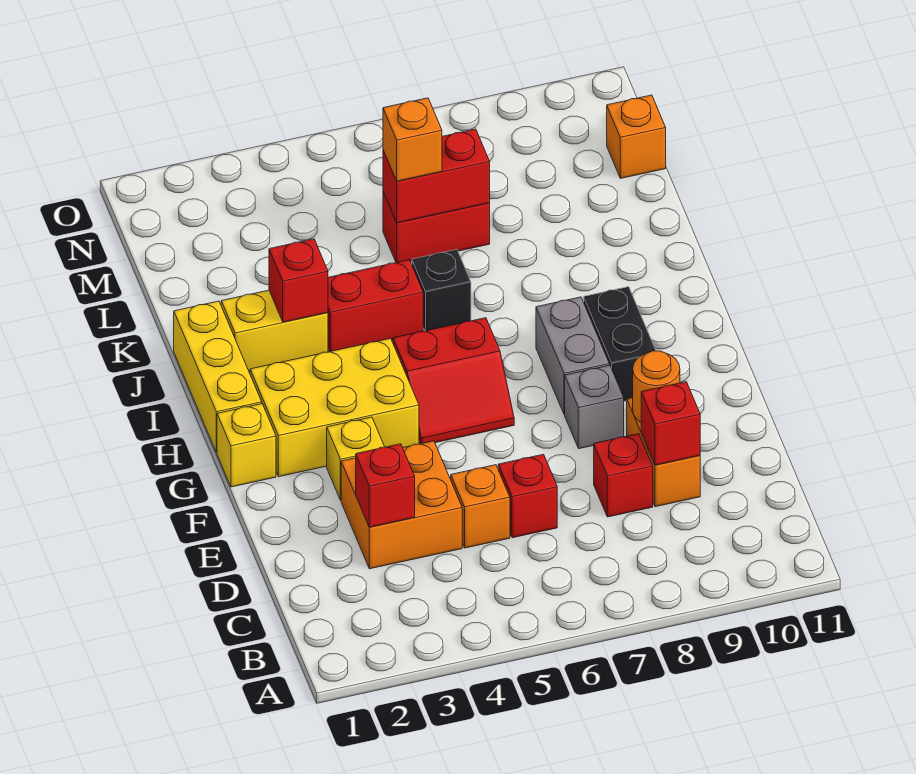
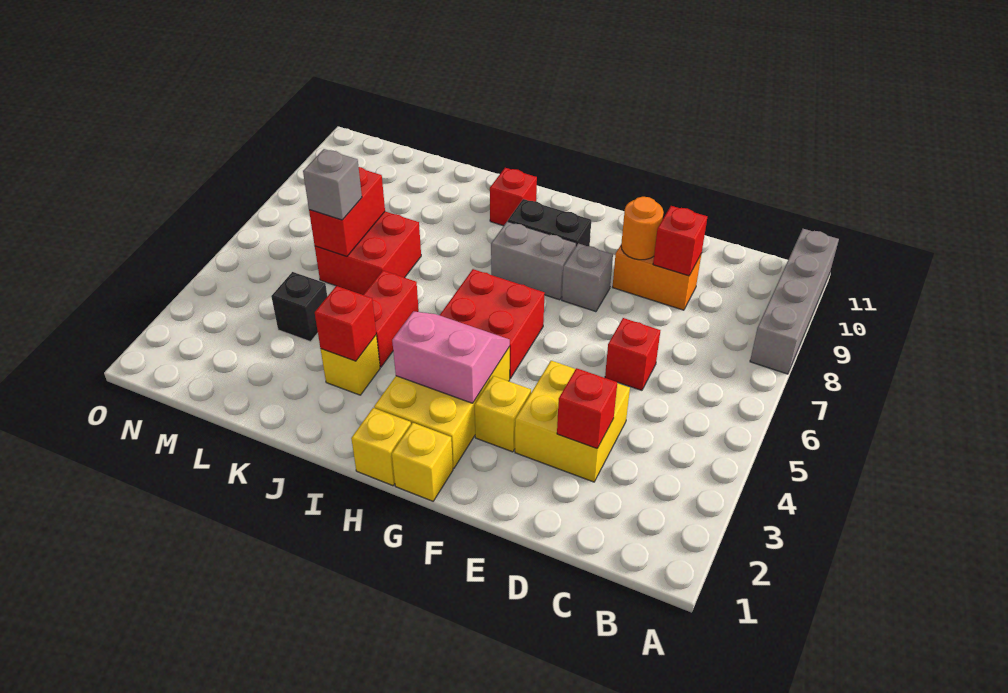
none -> grey brick A8:A11 level 1
orange brick D3:E4 level 1 -> yellow brick D3:E4 level 1
orange brick D5 level 1 -> none
red brick D8 level 1 -> red brick I10 level 1
none -> pink slope G3:H4 level 2 top 3
red slope G5:H6 level 1 top H -> red brick G5:H6 level 1
yellow brick H1:J1 level 1 -> yellow brick H1 level 1
yellow brick J2:J3 level 1 -> yellow brick J3 level 1
black brick J6 level 1 -> black brick L4 level 1
red brick L6:L7 level 1 -> red brick K6:L7 level 1
orange brick L6 level 3 -> grey brick L6 level 3
orange brick M11 level 1 -> none

